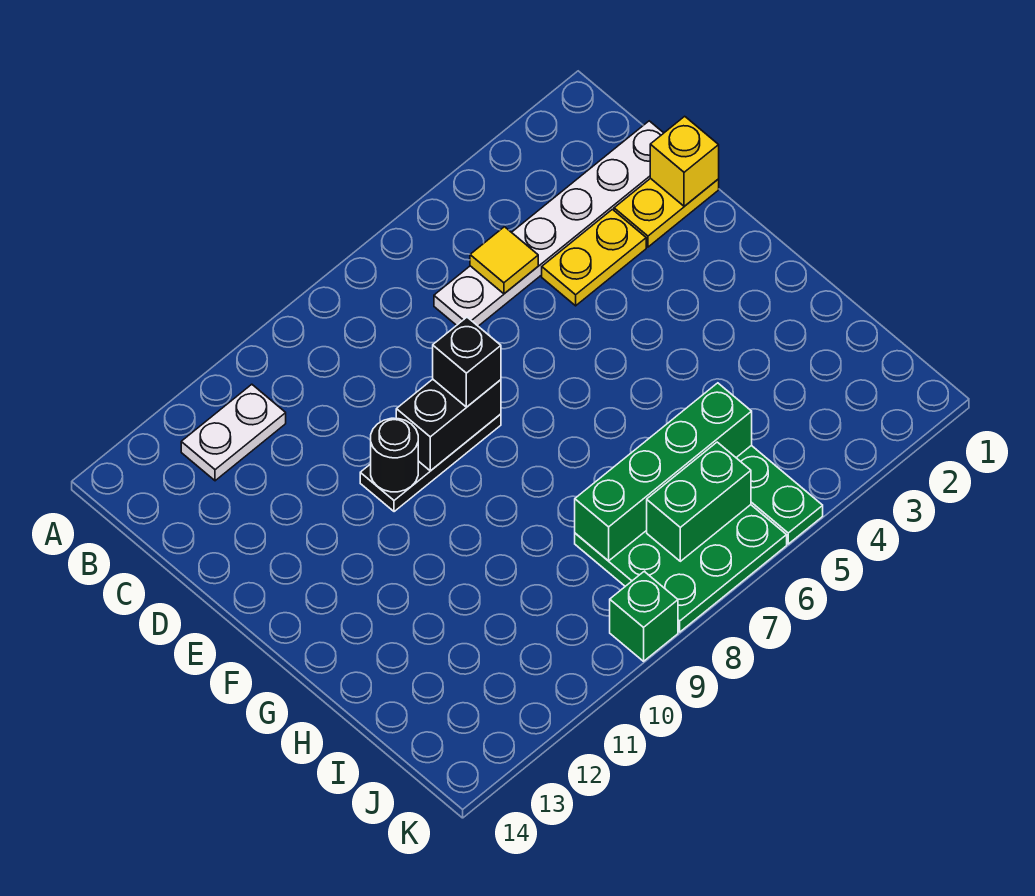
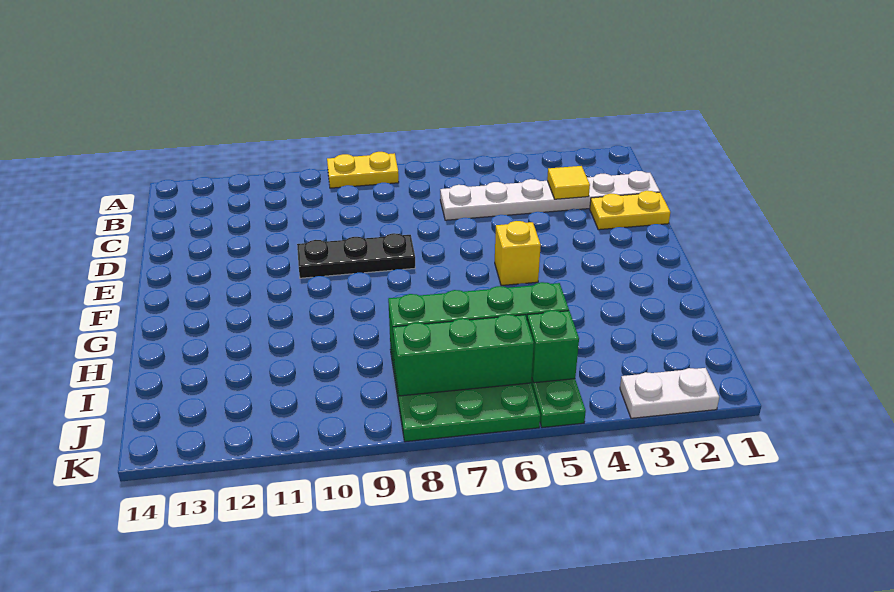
white plate B11:B12 level 1 -> white plate K2:K3 level 1
yellow tile C5 level 2 -> yellow tile C3 level 2
yellow brick D1 level 2 -> yellow brick F5 level 1
yellow plate D3:D4 level 1 -> yellow plate A8:A9 level 1
black brick E8:E9 level 2 -> none
black brick E8 level 3 -> none
black round brick E10 level 2 -> none
green brick J6:J7 level 2 -> green brick J6:J8 level 2
green brick K9 level 1 -> green brick J5 level 2

